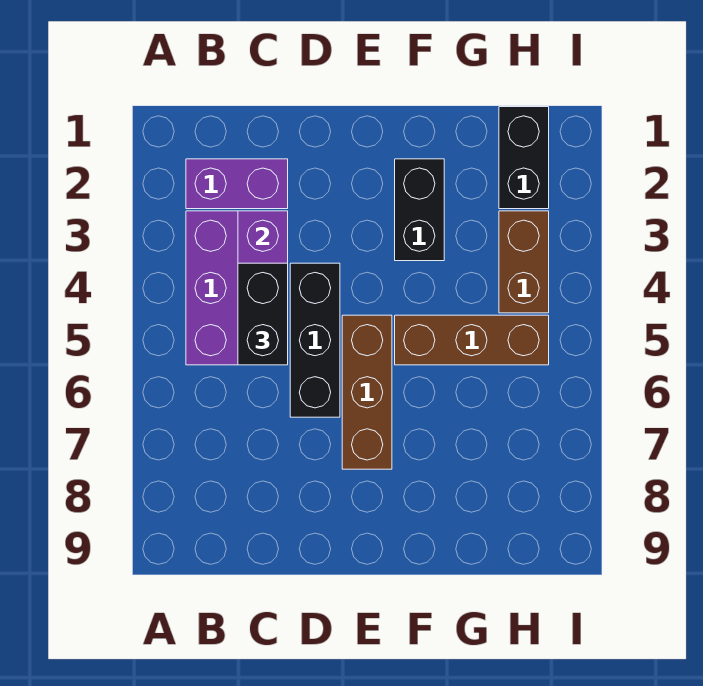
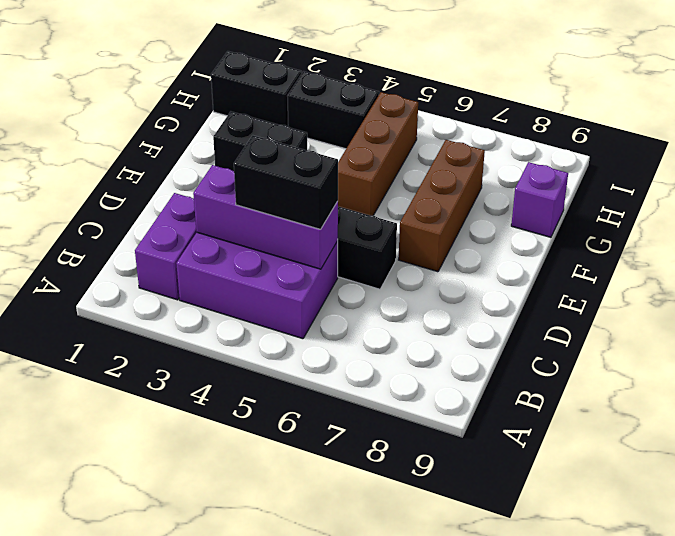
brown brick E5:E7 level 1 -> brown brick E7:G7 level 1
none -> purple brick G9 level 1
brown brick H3:H4 level 1 -> black brick H3:H4 level 1

